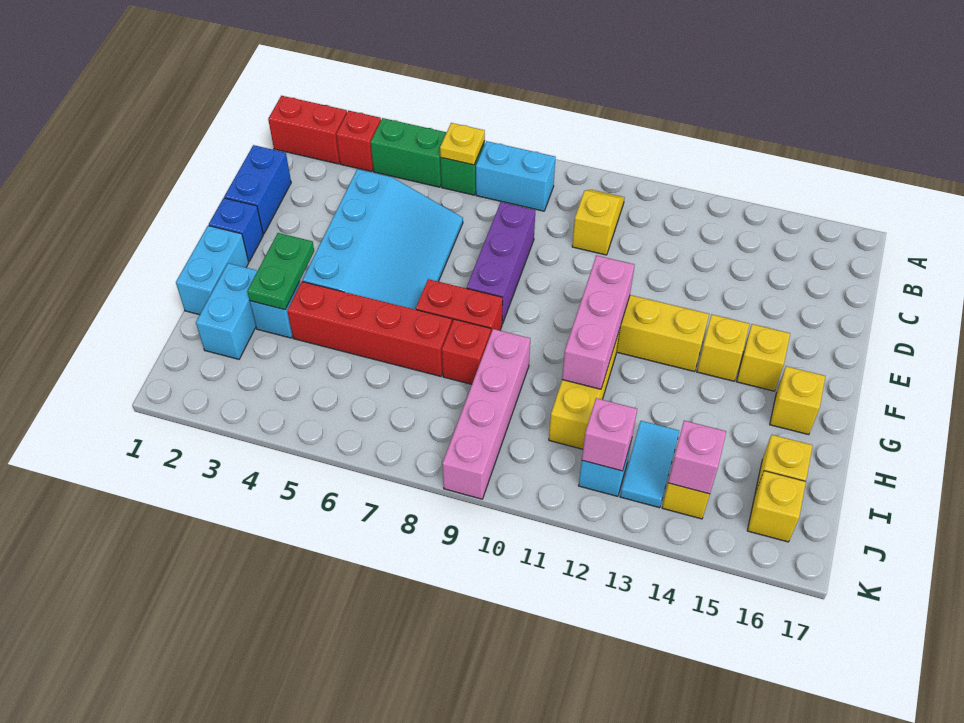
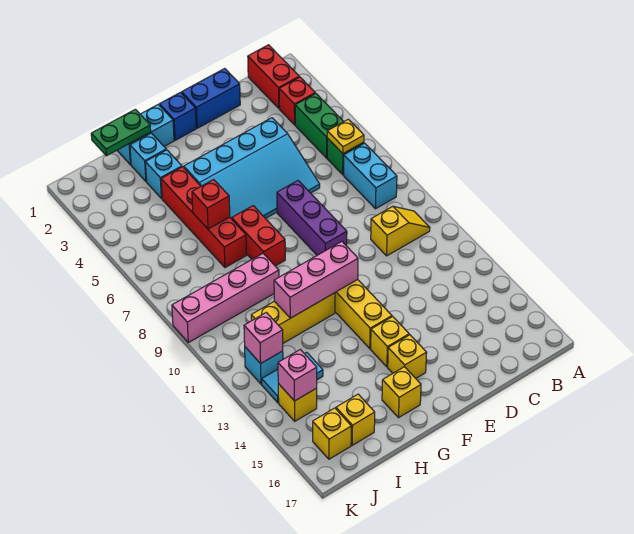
purple brick D8:F8 level 1 -> purple brick E7:E9 level 1
green plate G3:H3 level 2 -> green plate H1:I1 level 2
cyan brick H2:I2 level 1 -> cyan brick H2 level 1
red brick H8 level 1 -> red brick H6 level 2

